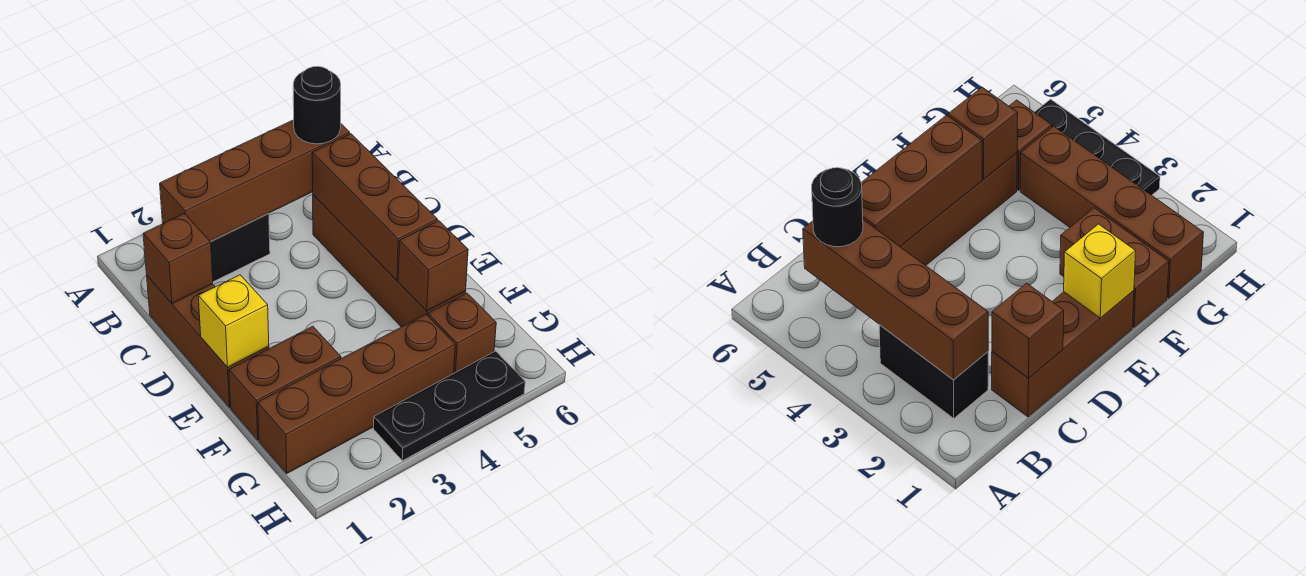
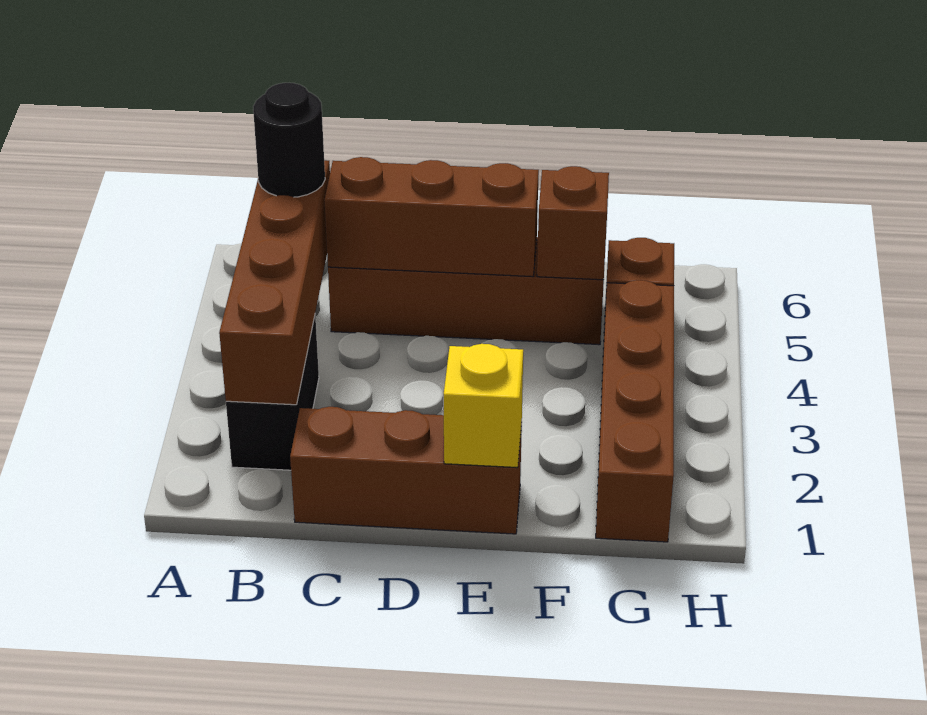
brown brick C1 level 2 -> none
brown brick F1:F2 level 1 -> none
black plate H3:H5 level 1 -> none

